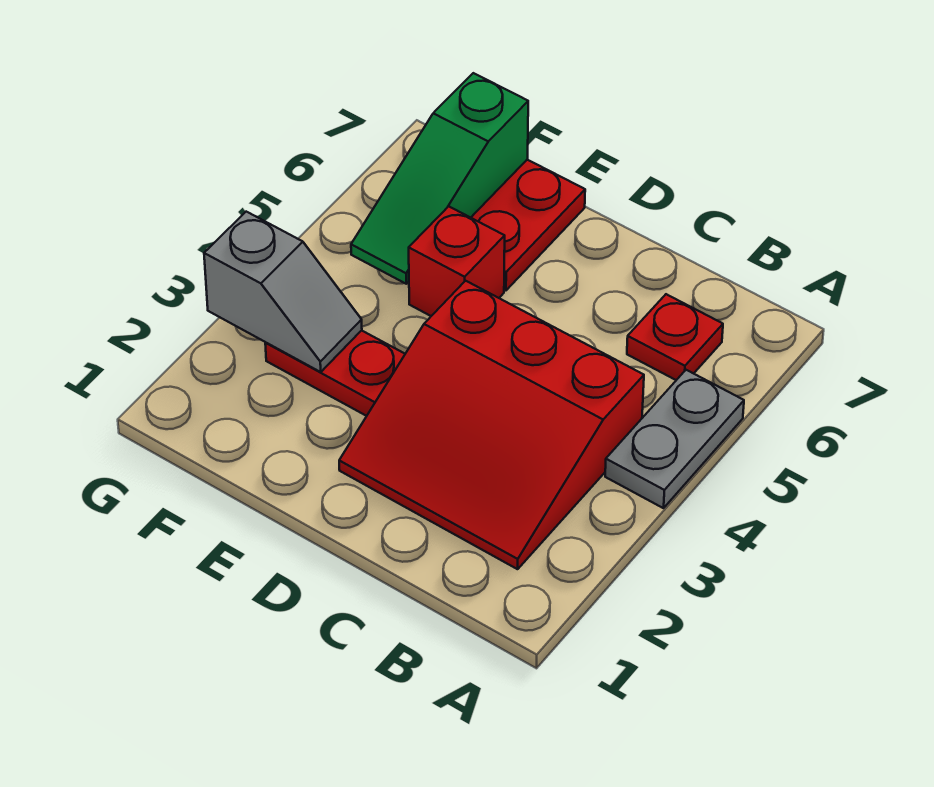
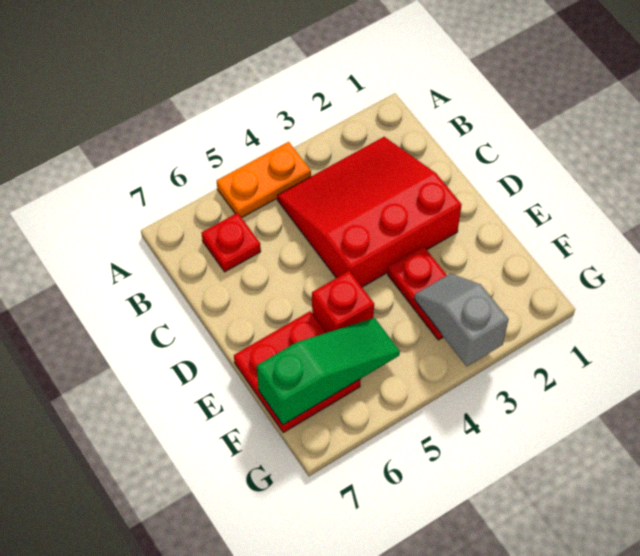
grey plate A4:A5 level 1 -> orange plate A4:A5 level 1
red slope B2:D4 level 1 top 4 -> red slope B2:D4 level 1 top D

